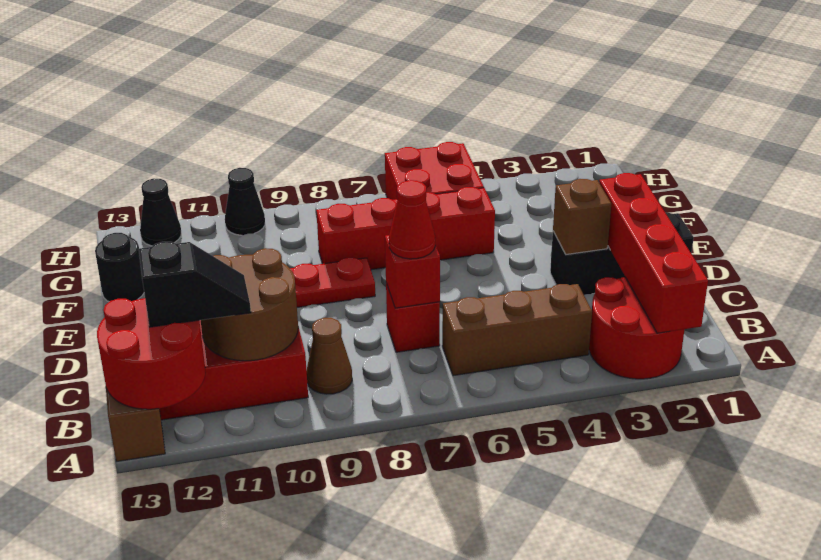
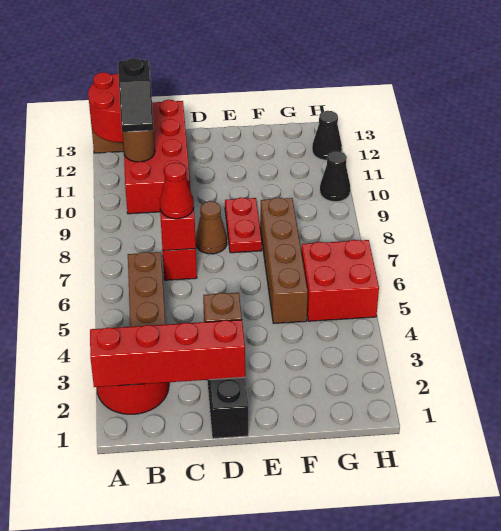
brown cone B9 level 1 -> brown cone D8 level 1
brown round brick B10:C11 level 2 -> brown round brick B11 level 2
red brick F5:F8 level 1 -> brown brick F5:F8 level 1
black round brick F13 level 1 -> none

